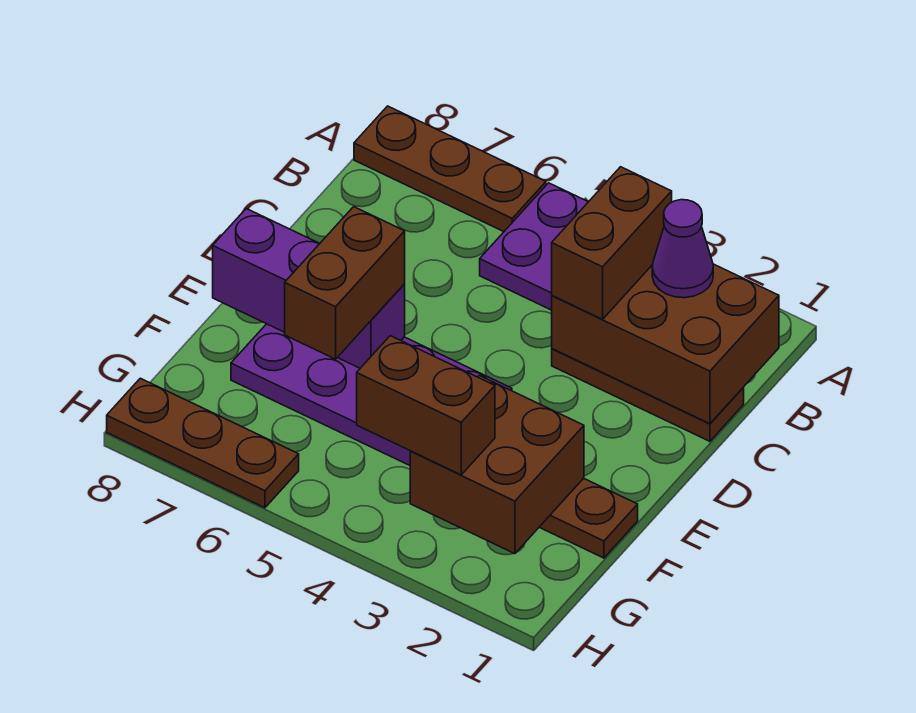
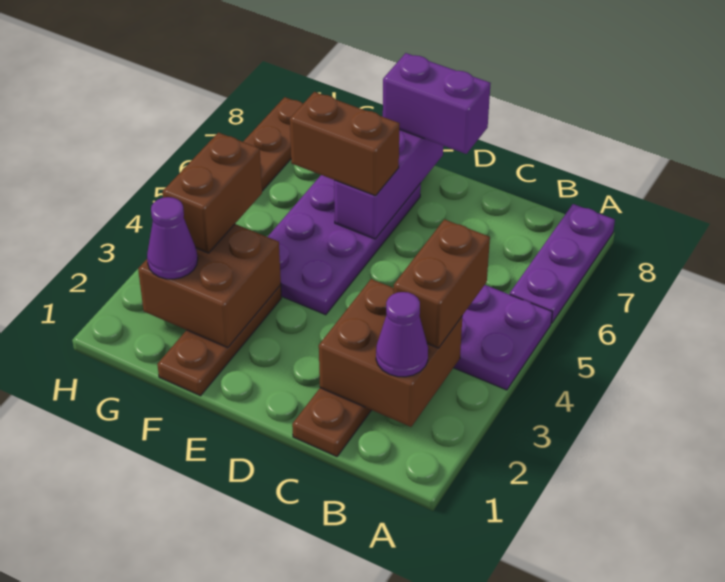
brown plate A6:A8 level 1 -> purple plate A6:A8 level 1
brown brick B1:C3 level 2 -> brown brick B2:C3 level 2
brown brick B3:C3 level 3 -> brown brick B3:B4 level 3
none -> purple brick D8:E8 level 3
none -> purple cone G2 level 3

